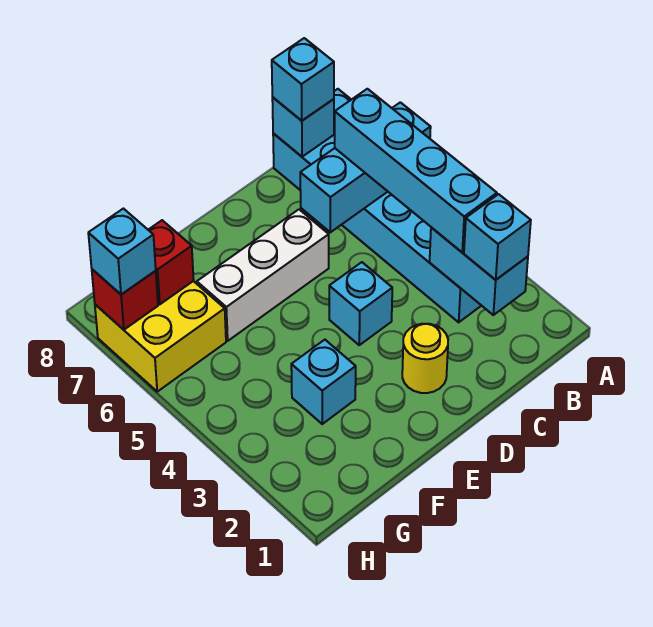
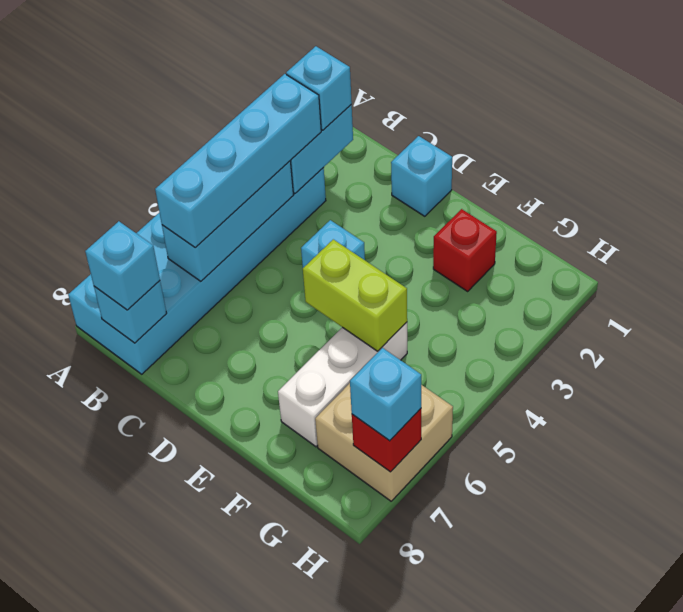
cyan brick A6:C6 level 2 -> cyan brick B4:B6 level 2
yellow round brick D2 level 1 -> none
white brick D6:F6 level 1 -> white brick F5:F7 level 1
none -> lime brick E5:F5 level 2
cyan brick F3 level 1 -> cyan brick D1 level 1
yellow brick G6:H7 level 1 -> tan brick G6:H7 level 1
red brick G7 level 2 -> red brick F2 level 1

